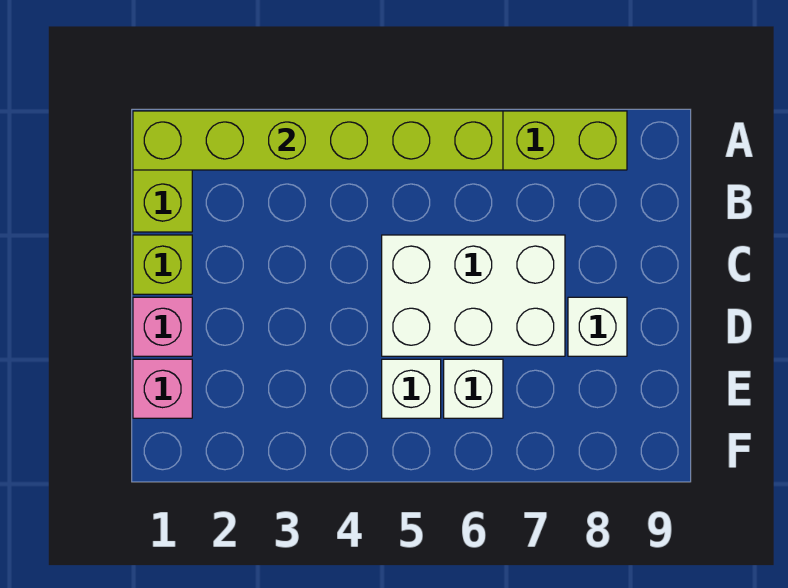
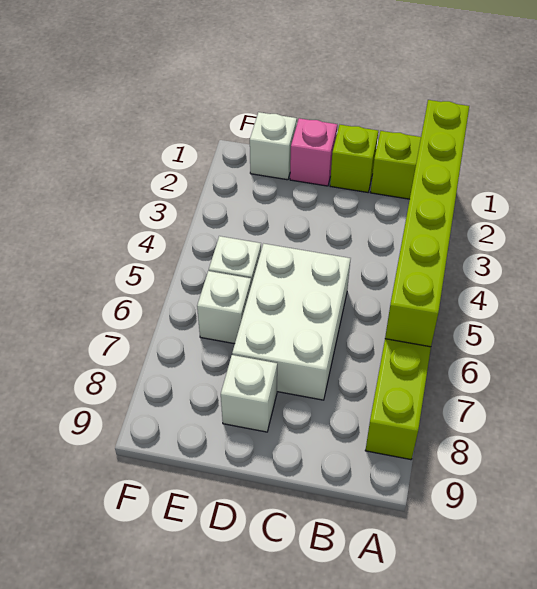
pink brick E1 level 1 -> white brick E1 level 1

